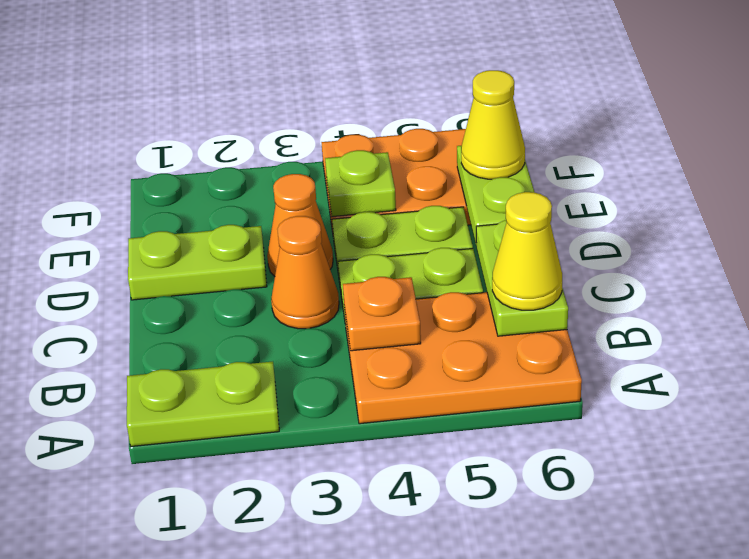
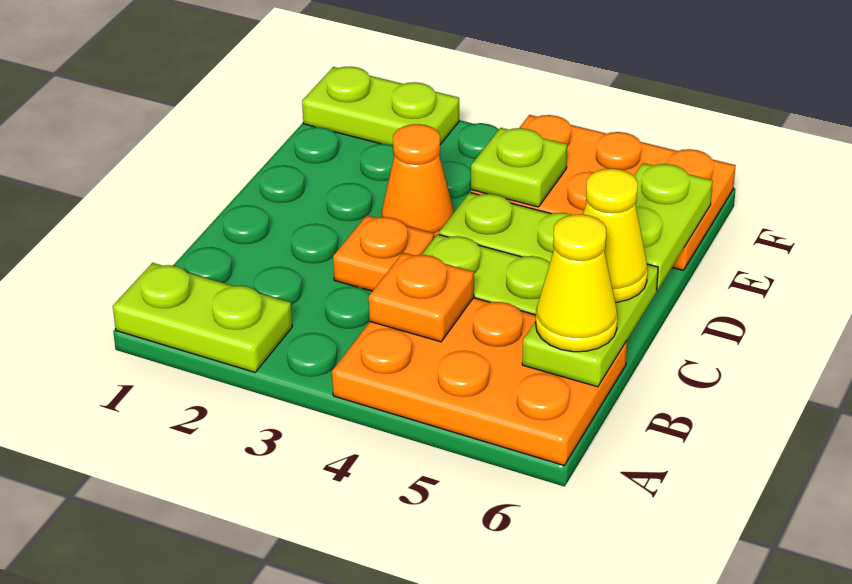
orange cone C3 level 1 -> orange plate C3 level 1
lime plate D1:D2 level 1 -> lime plate F1:F2 level 1
yellow cone E6 level 3 -> yellow cone C6 level 3

